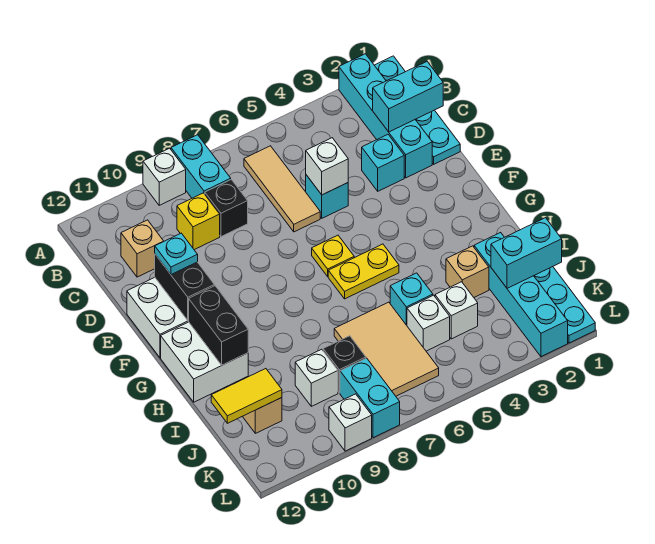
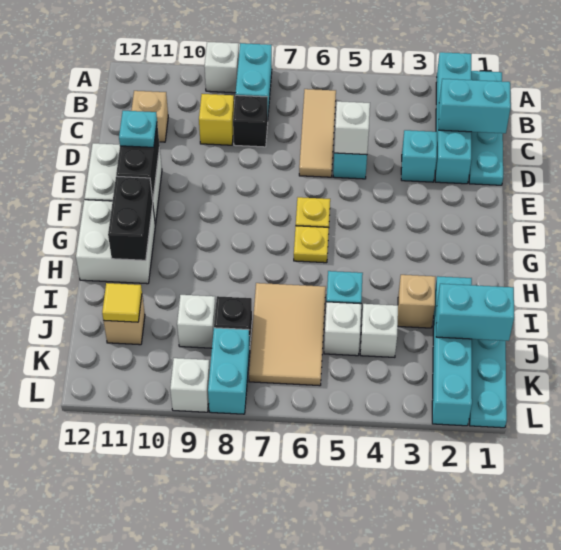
yellow plate G5:G6 level 1 -> yellow plate G6 level 1
yellow tile J11:J12 level 2 -> yellow tile J11 level 2

